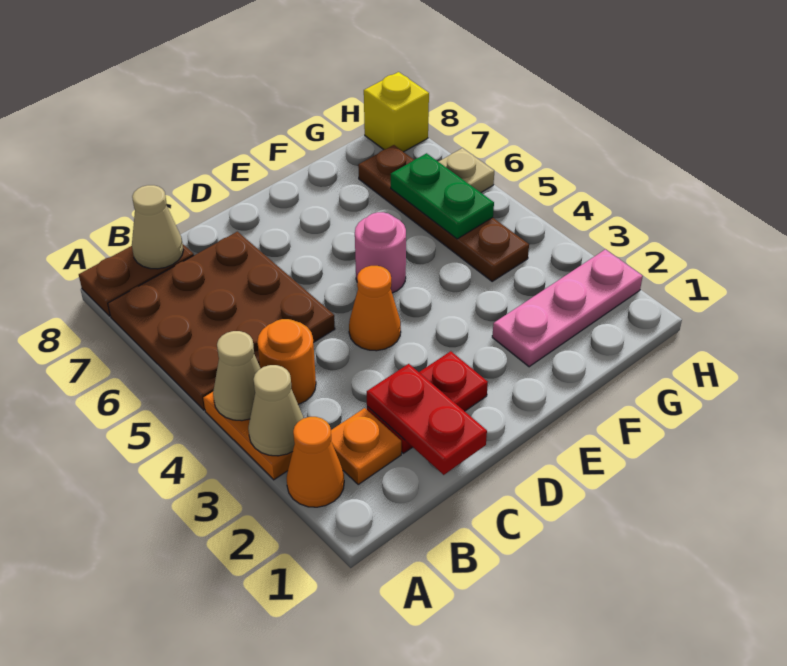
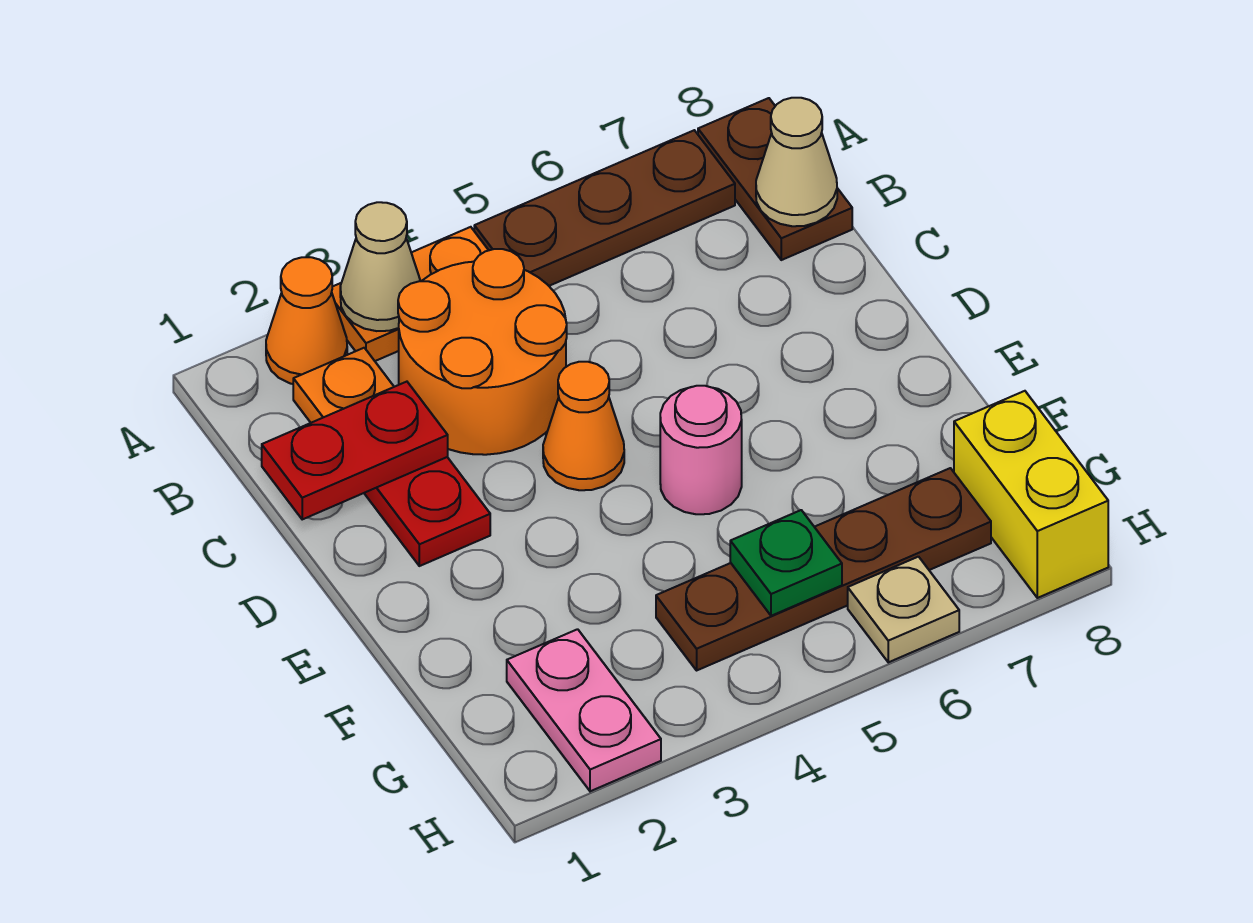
tan cone A4 level 2 -> none
brown plate A5:C7 level 1 -> brown plate A5:A7 level 1
orange round brick B4 level 1 -> orange round brick B3:C4 level 1
pink plate F2:H2 level 1 -> pink plate G2:H2 level 1
green plate G5:G6 level 2 -> green plate G5 level 2
yellow brick H8 level 1 -> yellow brick G8:H8 level 1

